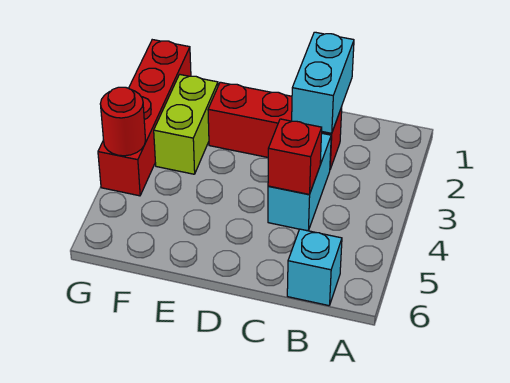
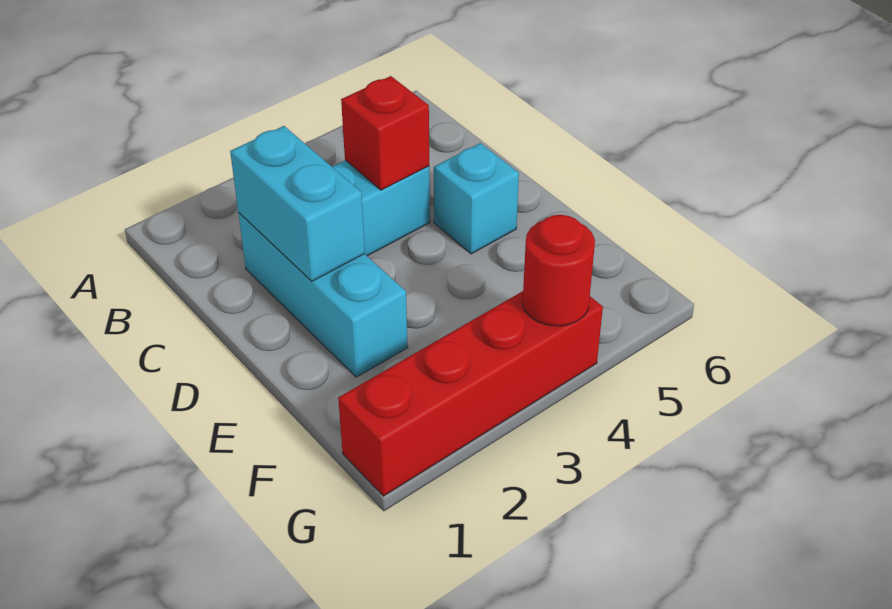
cyan brick B6 level 1 -> cyan brick D5 level 1
cyan brick C1:C2 level 2 -> cyan brick C2:D2 level 2
red brick C2:E2 level 1 -> cyan brick C2:E2 level 1
lime brick F2:F3 level 1 -> none

